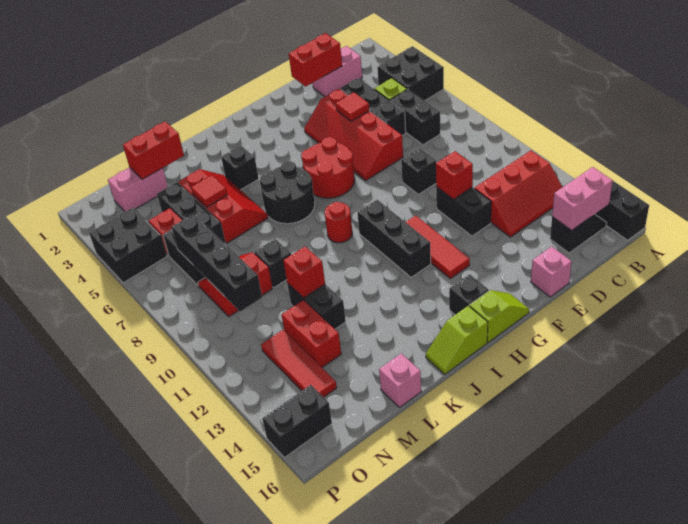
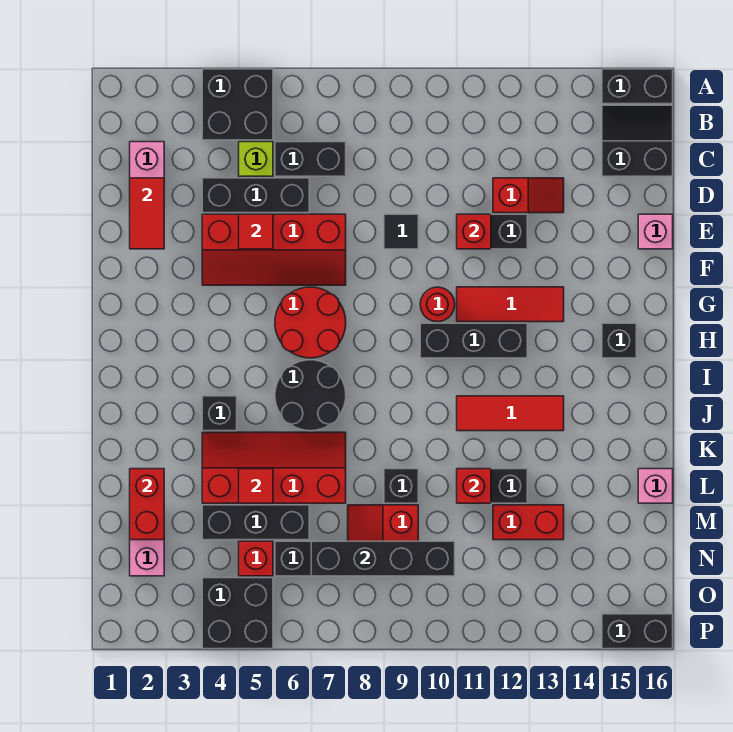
red slope B12:D13 level 1 top 12 -> red slope D12:D13 level 1 top 12
black slope B15:C15 level 1 top C -> black slope B15:C16 level 1 top C
pink brick B15:C15 level 2 -> none
red brick D2:E2 level 2 -> red tile D2:E2 level 2
black brick E9 level 1 -> black tile E9 level 1
lime slope G16:H16 level 1 top H -> none
red round brick I9 level 1 -> red round brick G10 level 1
lime slope I16:J16 level 1 top I -> none
red slope K4:L6 level 1 top L -> red slope K4:L7 level 1 top L
red tile N12:N14 level 1 -> red tile J11:J13 level 1
black brick O15:P15 level 1 -> black brick P15:P16 level 1

